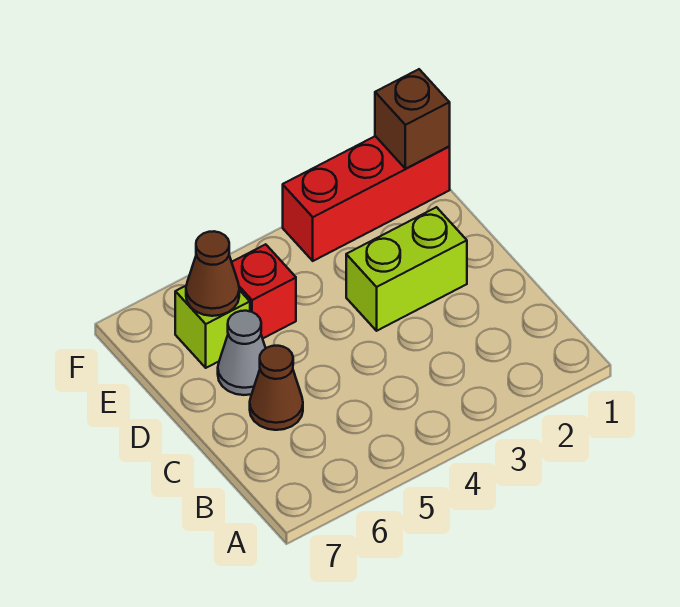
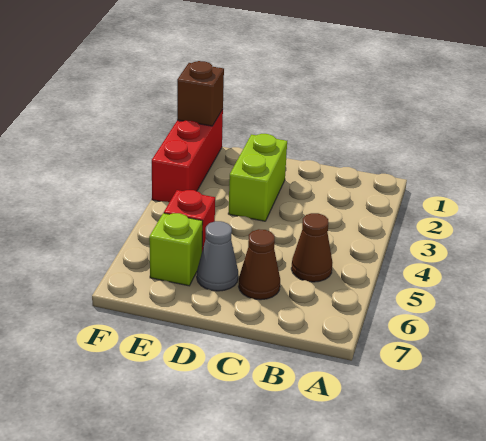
brown cone E6 level 2 -> brown cone B5 level 1

